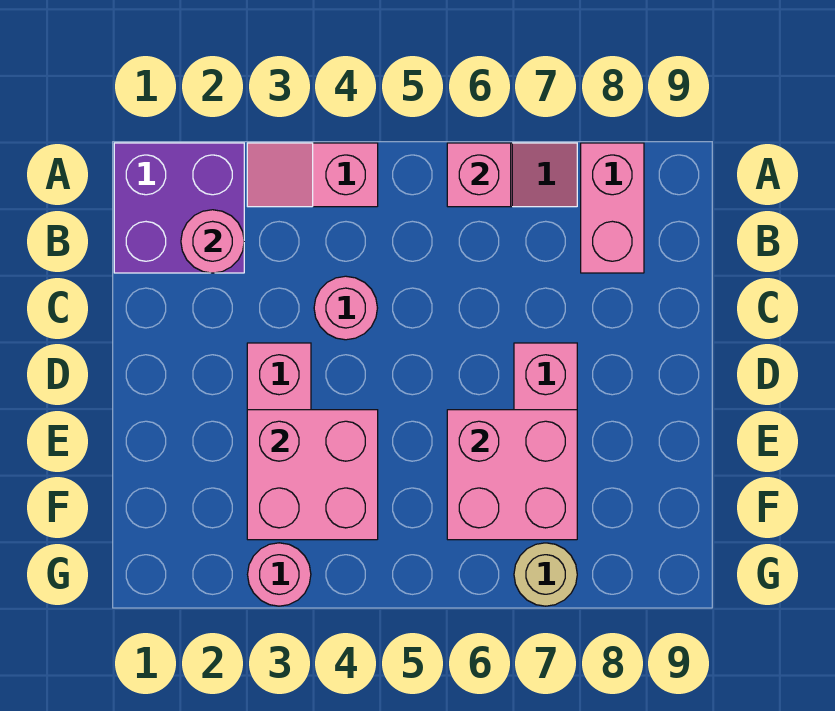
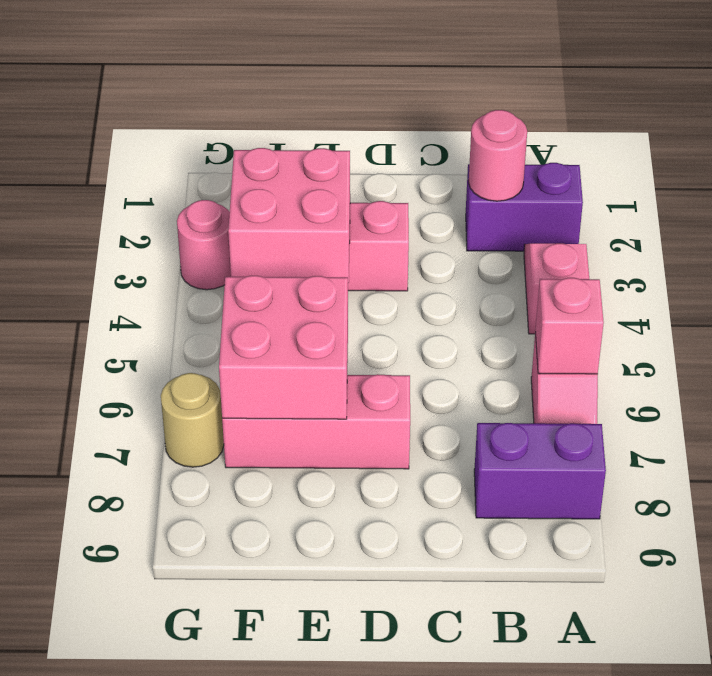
purple brick A1:B2 level 1 -> purple brick A2:B2 level 1
pink brick A8:B8 level 1 -> purple brick A8:B8 level 1
pink round brick C4 level 1 -> none

